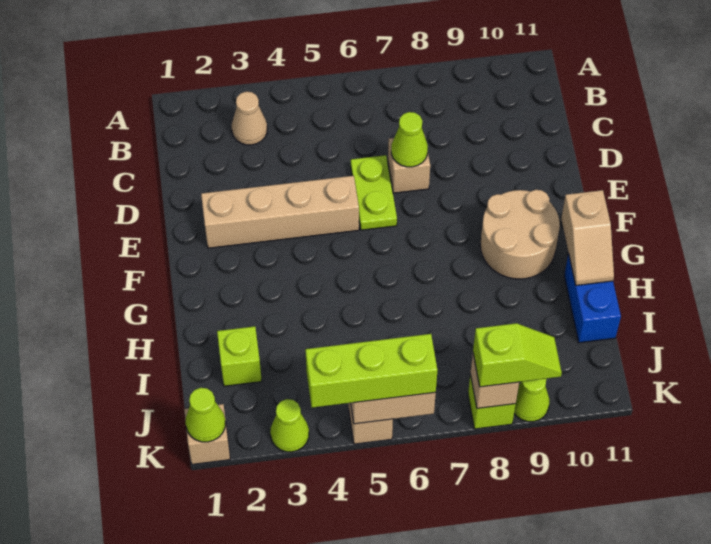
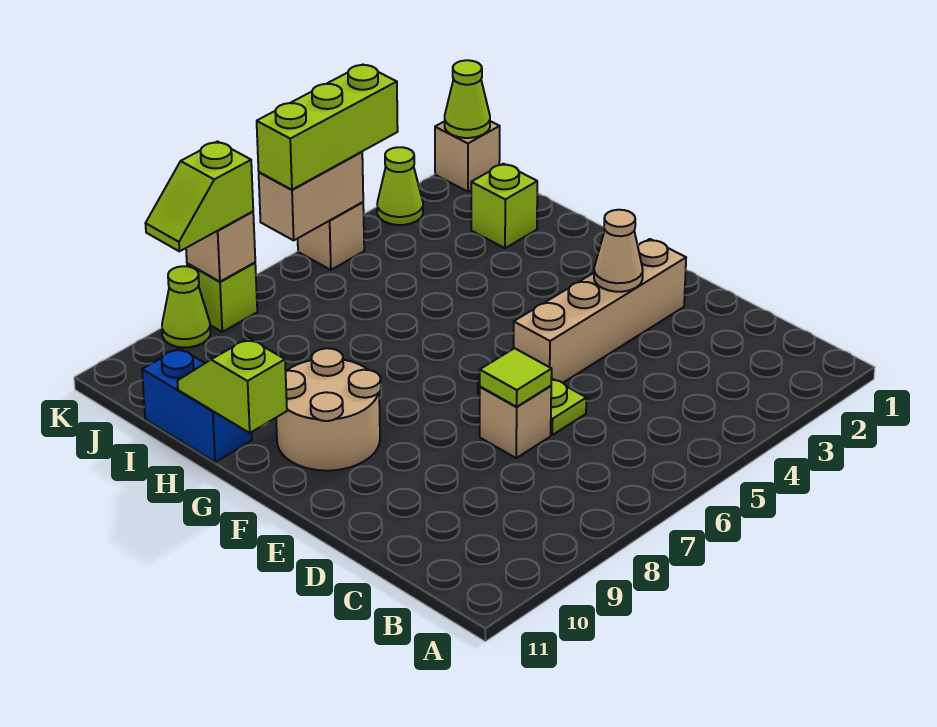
tan cone B3 level 1 -> tan cone E3 level 2
lime cone D7 level 2 -> lime tile D7 level 2
tan slope G11:H11 level 2 top G -> lime slope G11:H11 level 2 top G

